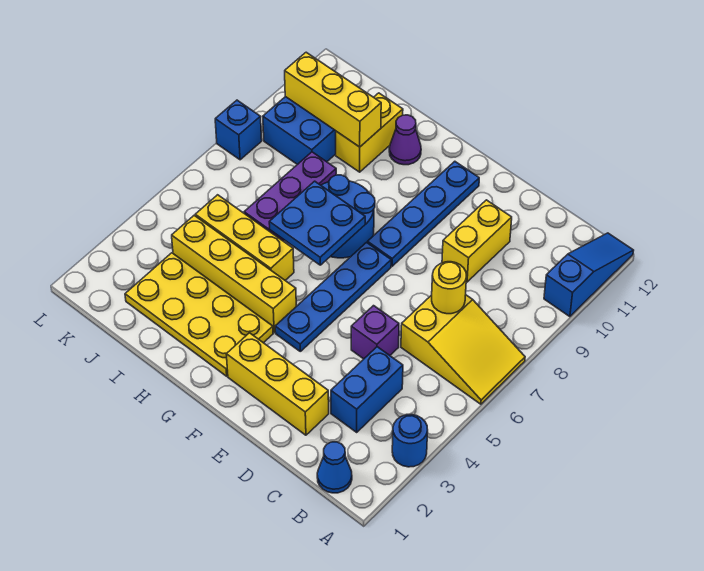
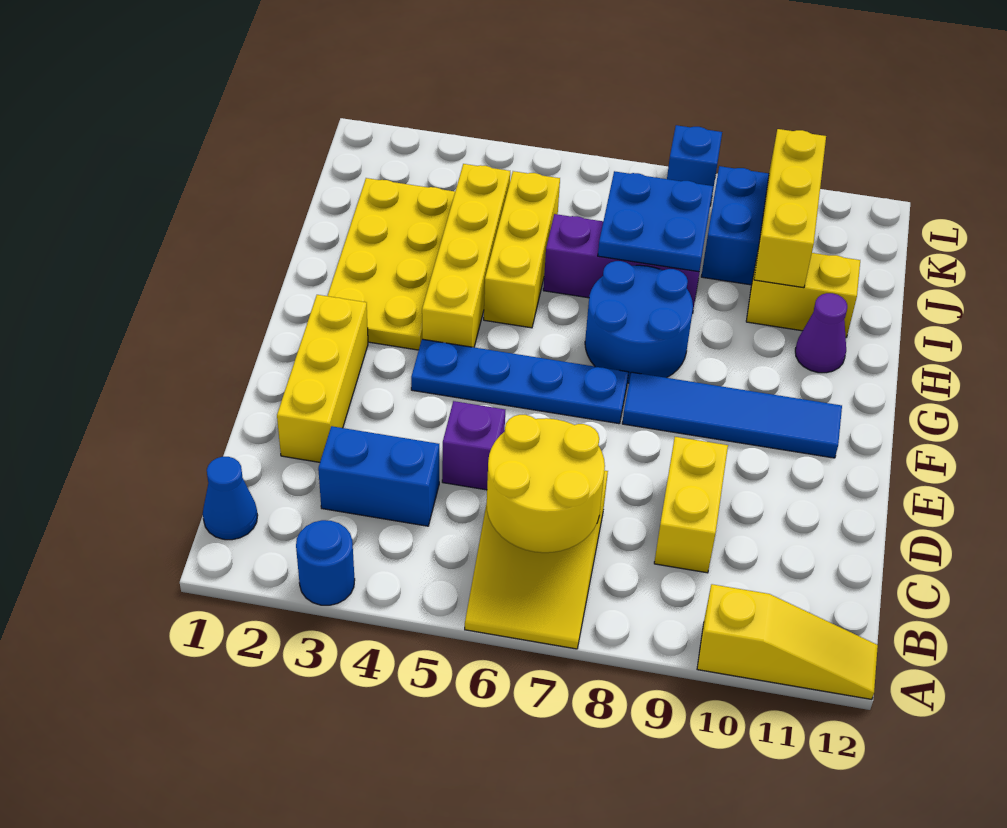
blue slope A10:A12 level 1 top 10 -> yellow slope A10:A12 level 1 top 10
yellow round brick C7 level 2 -> yellow round brick B6:C7 level 2
yellow brick D9:D10 level 1 -> yellow brick C9:D9 level 1
blue plate F8:F11 level 1 -> blue tile F8:F11 level 1
blue plate G6:H7 level 2 -> blue plate I7:J8 level 2

